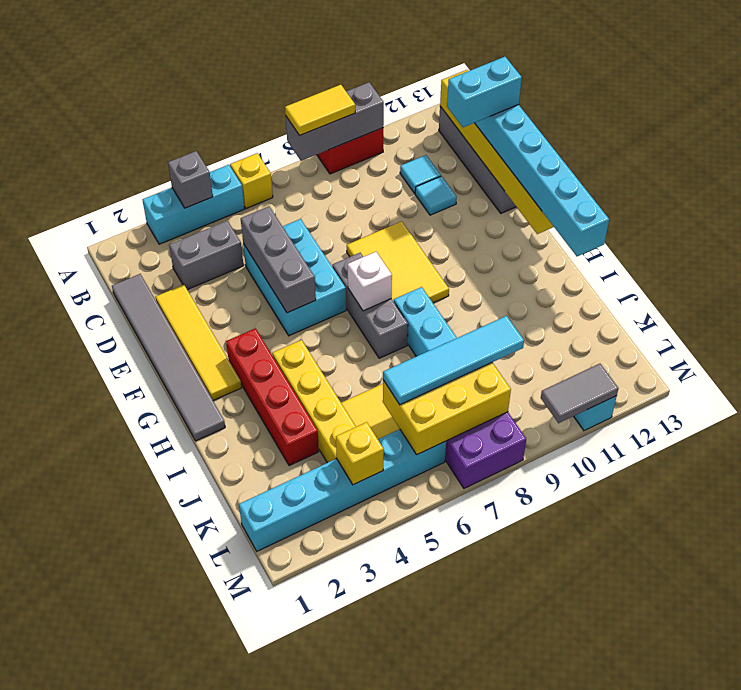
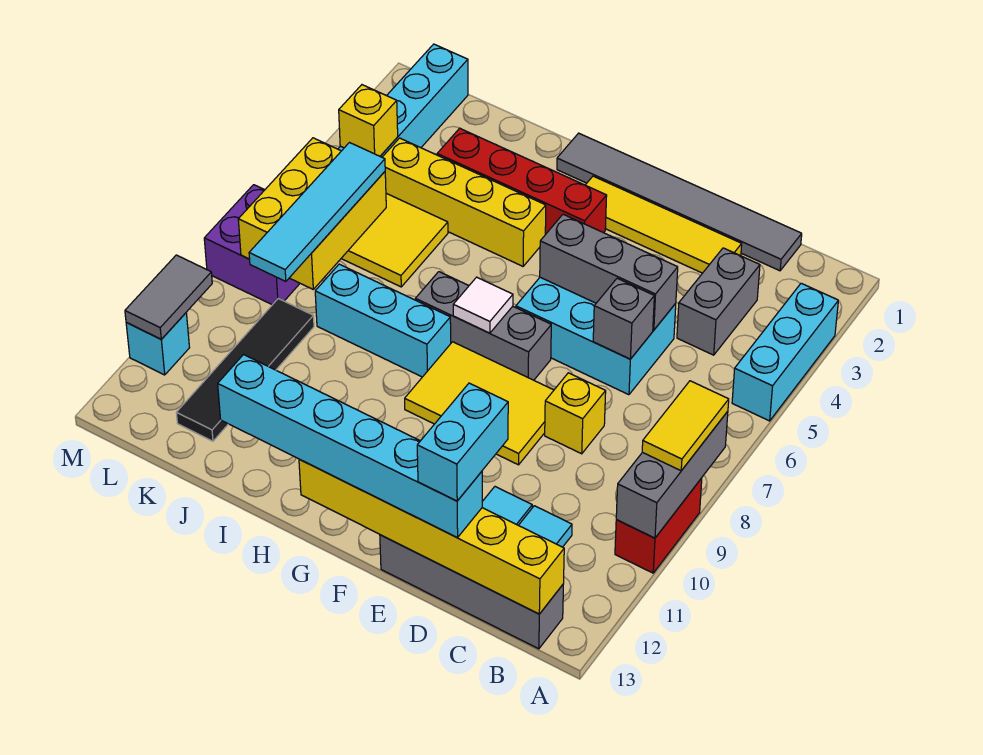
grey brick A4 level 2 -> grey brick D6 level 2
yellow brick A6 level 1 -> yellow brick D8 level 1
white brick G7 level 2 -> white tile G7 level 2
none -> black tile K9:K12 level 1

